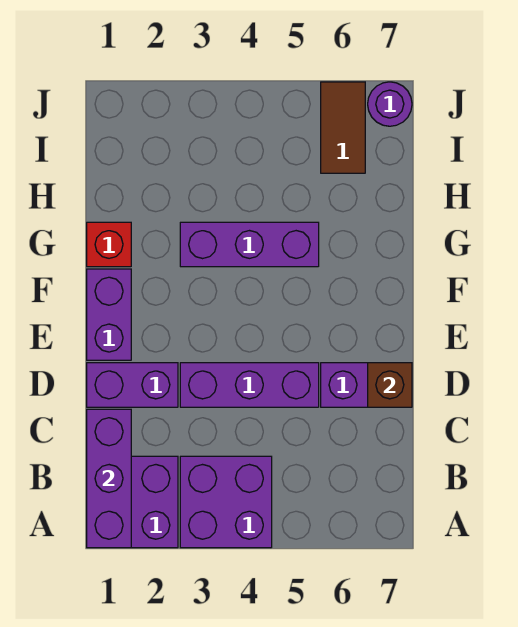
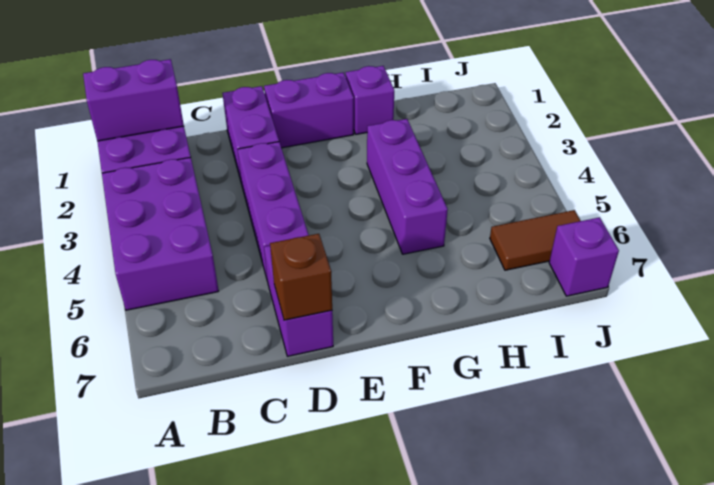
purple brick A1:C1 level 2 -> purple brick A1:B1 level 2
purple brick A3:B4 level 1 -> purple brick A3:B5 level 1
red brick G1 level 1 -> purple brick G1 level 1
purple round brick J7 level 1 -> purple brick J7 level 1

